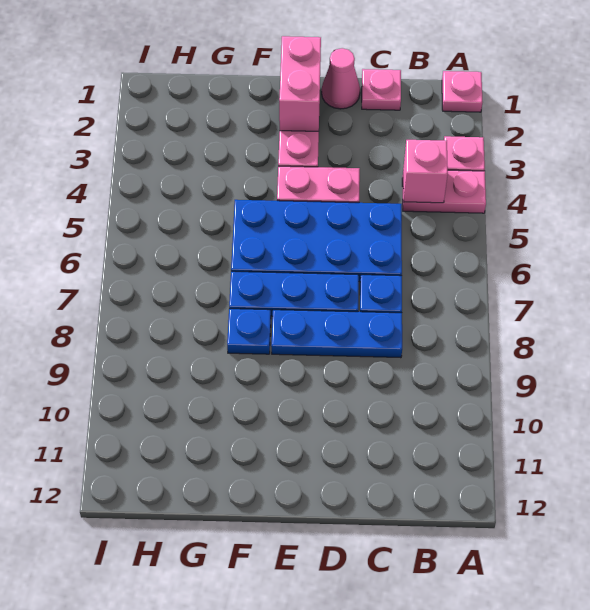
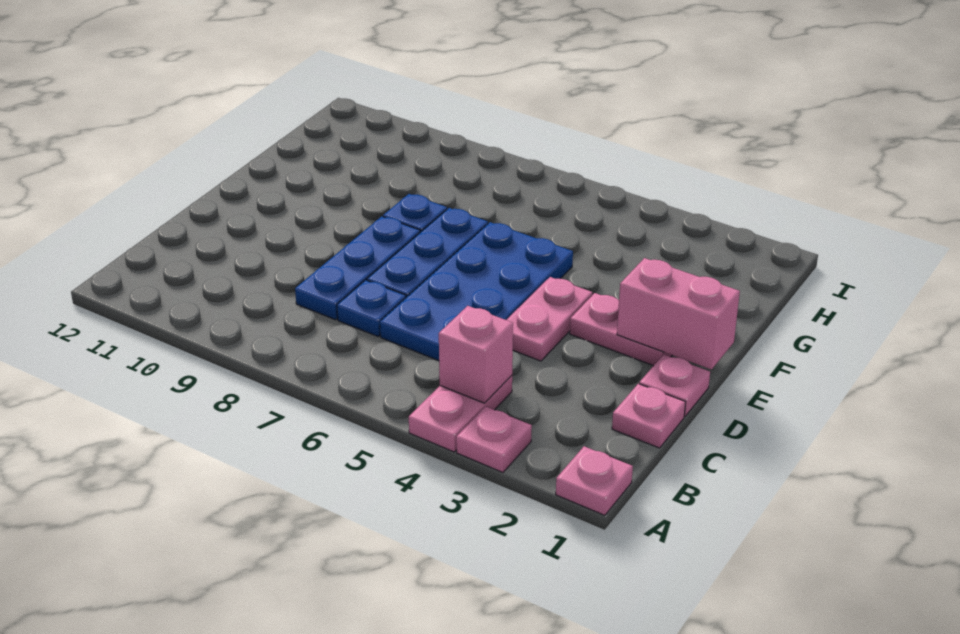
pink cone D1 level 1 -> pink plate D1 level 1

